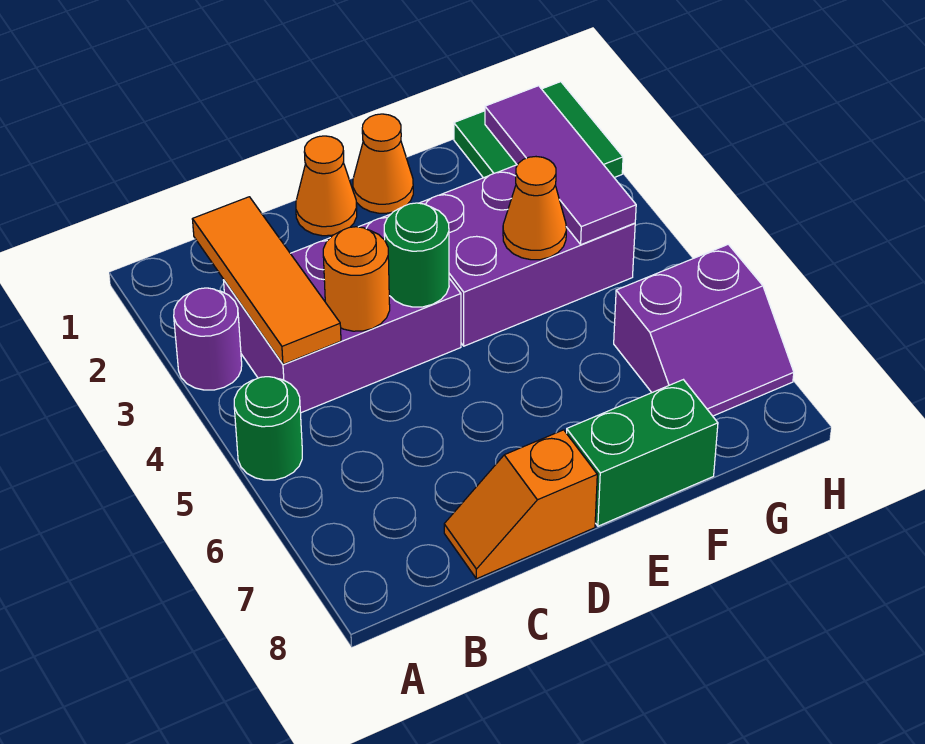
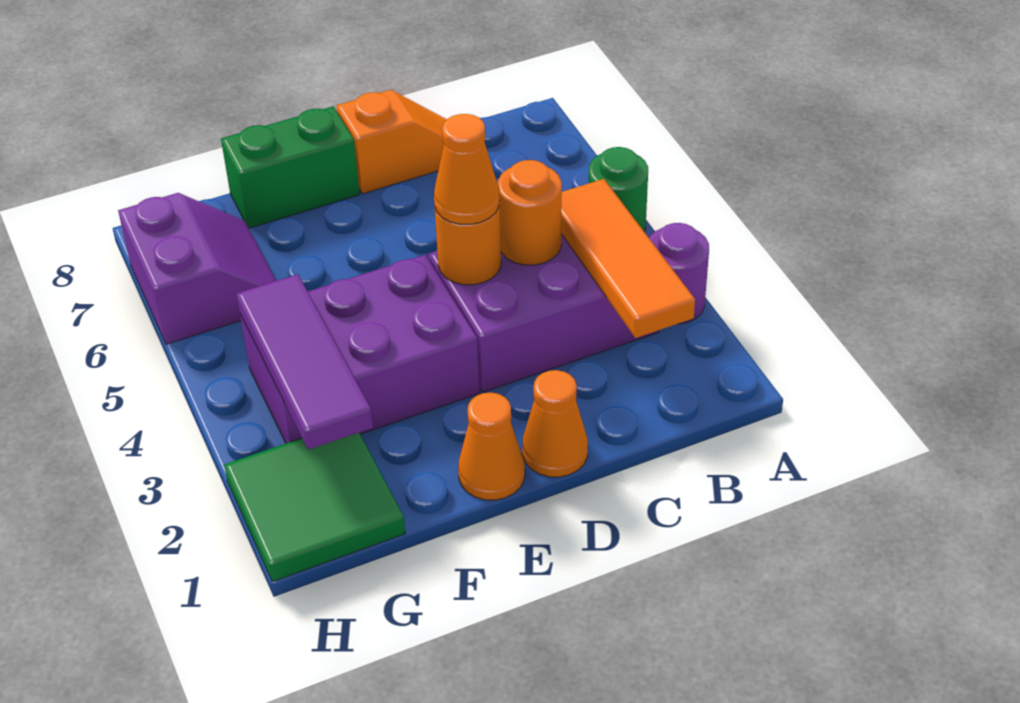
green round brick D4 level 2 -> orange round brick D4 level 2
orange cone F4 level 2 -> orange cone D4 level 3
purple slope G6:H7 level 1 top 6 -> purple slope G6:H7 level 1 top H

